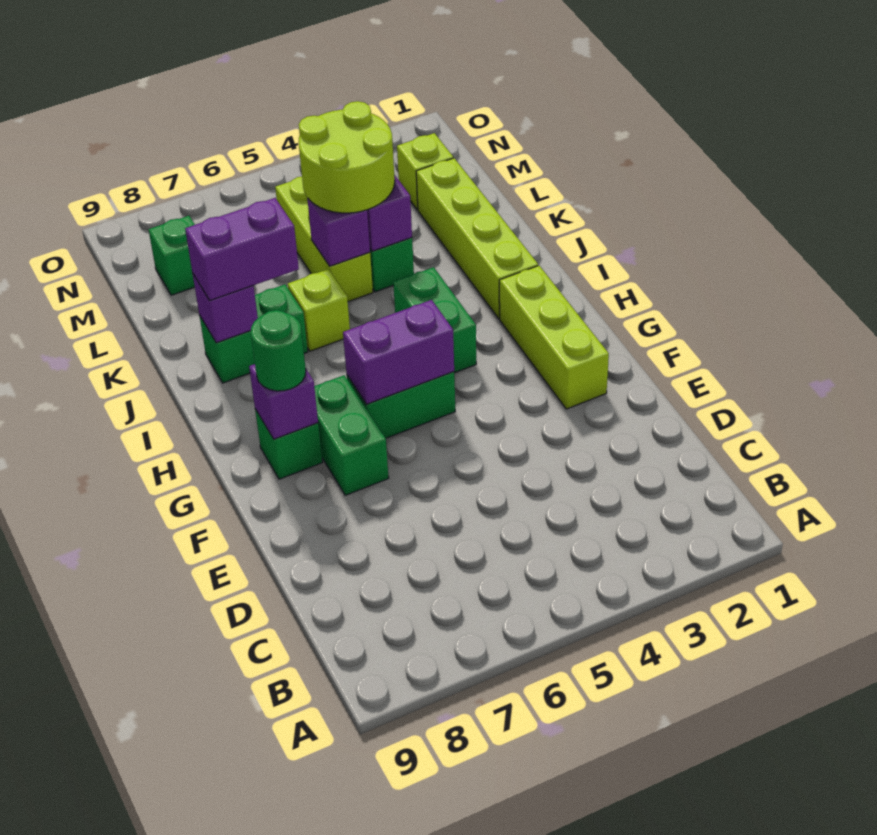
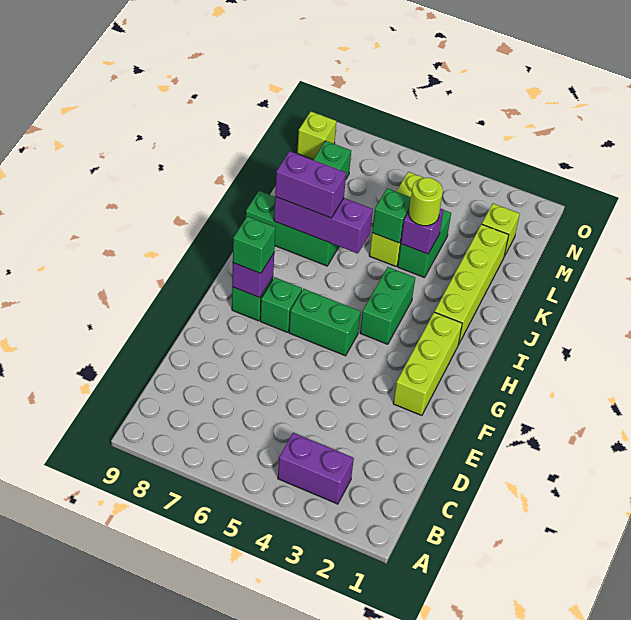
green brick F7:G7 level 1 -> green brick G7 level 1
purple brick G5:G6 level 2 -> purple brick B3:B4 level 1
green round brick G8 level 3 -> green brick G8 level 3
lime brick J6 level 1 -> lime brick N9 level 1
green brick J7:J8 level 1 -> green brick J7:J9 level 1
purple brick J8 level 2 -> purple brick J6:J8 level 2
lime round brick K4:L5 level 3 -> lime round brick K4 level 3
purple brick K5 level 2 -> green brick K5 level 2

